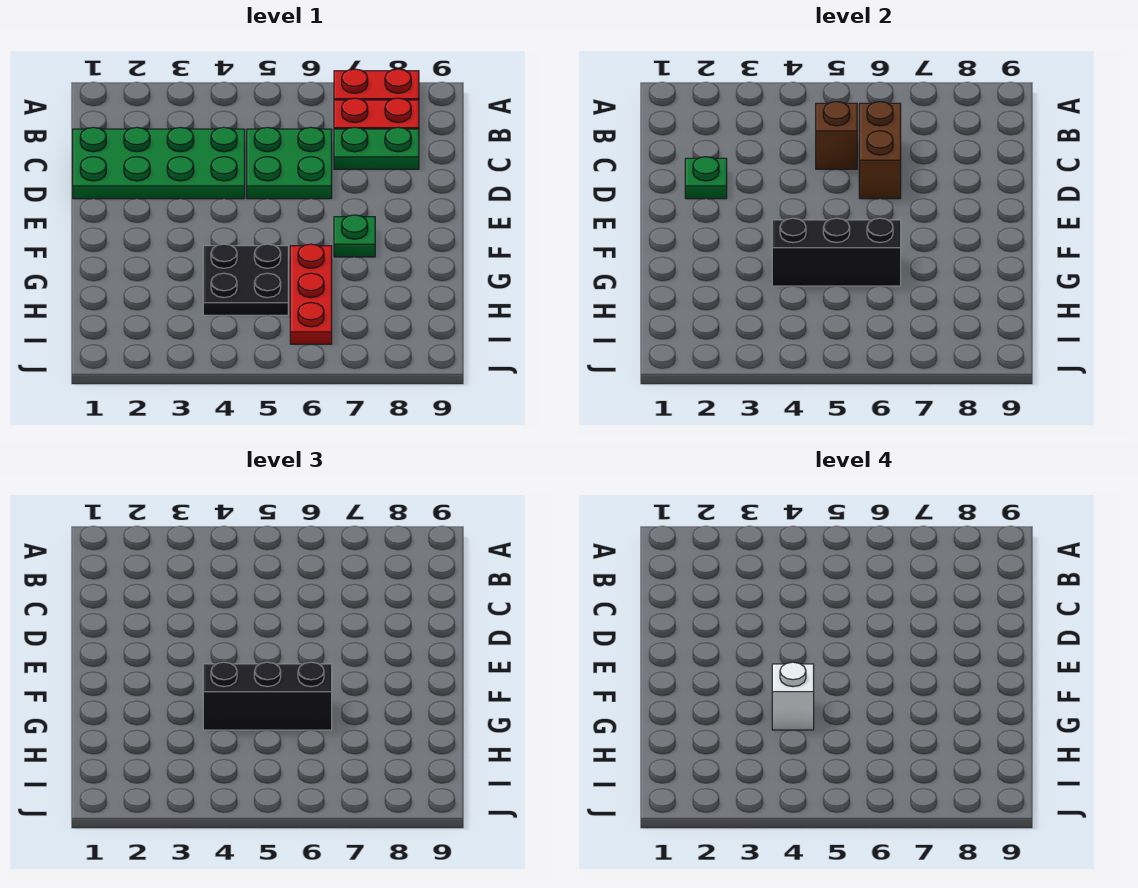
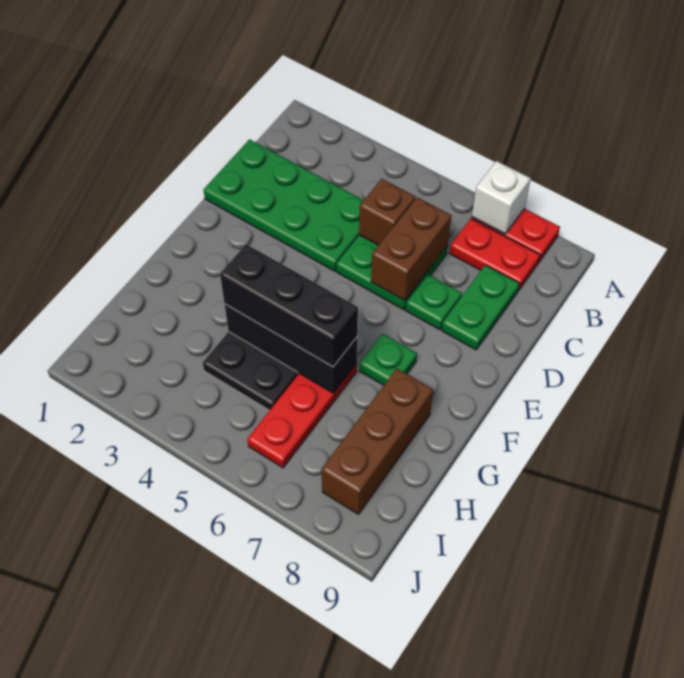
green plate C7:C8 level 1 -> green plate C8:D8 level 1
green plate D2 level 2 -> green plate D7 level 1
white brick G4 level 4 -> white brick A7 level 2
none -> brown brick G8:I8 level 1

